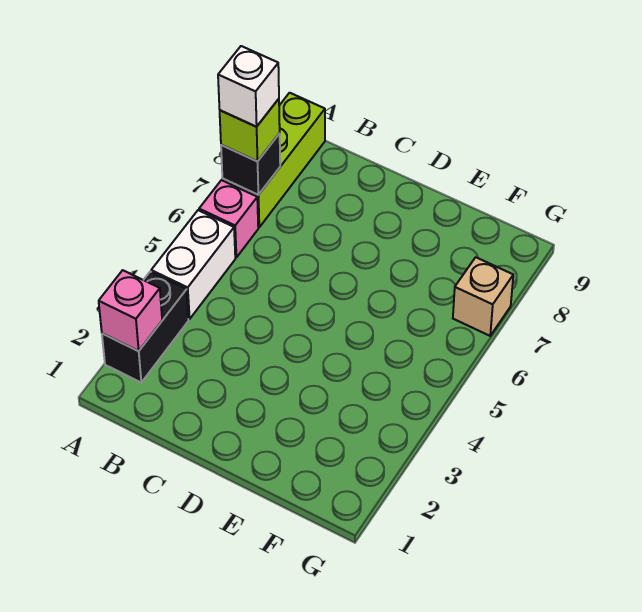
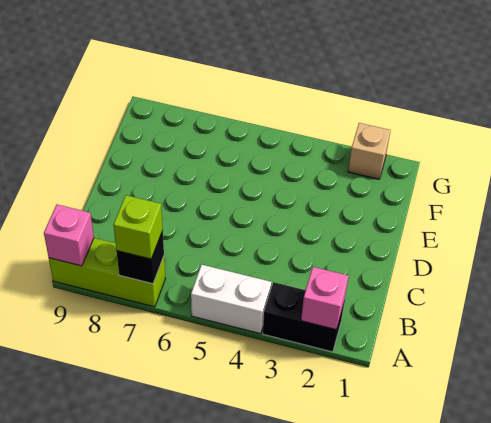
pink brick A6 level 1 -> pink brick A9 level 2
white brick A7 level 4 -> none
tan brick G7 level 1 -> tan brick G2 level 1

